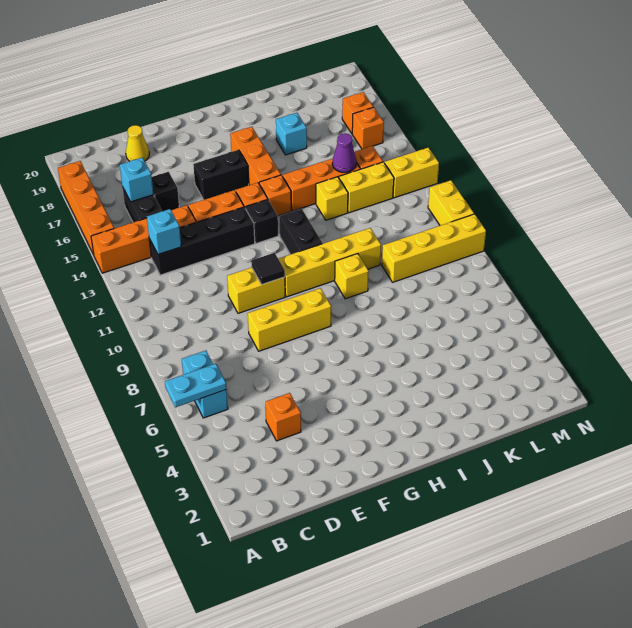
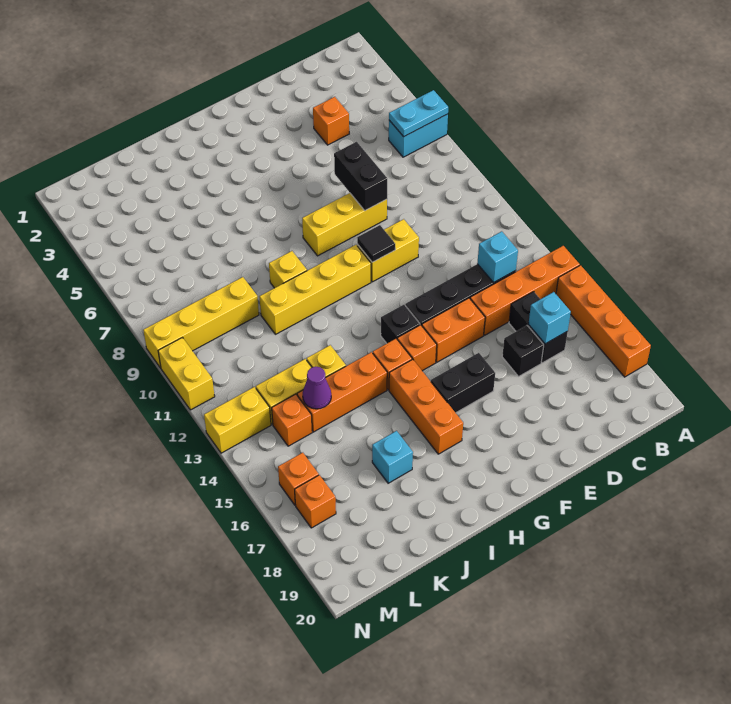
cyan brick B6:B7 level 1 -> cyan brick A6:B6 level 1
yellow cone D19 level 1 -> none
black brick H11:H12 level 1 -> black brick E7:E8 level 2

